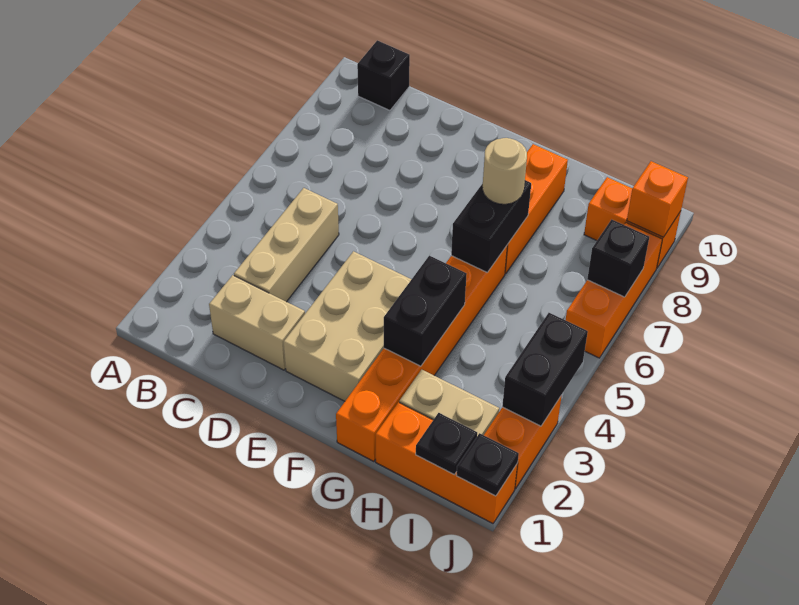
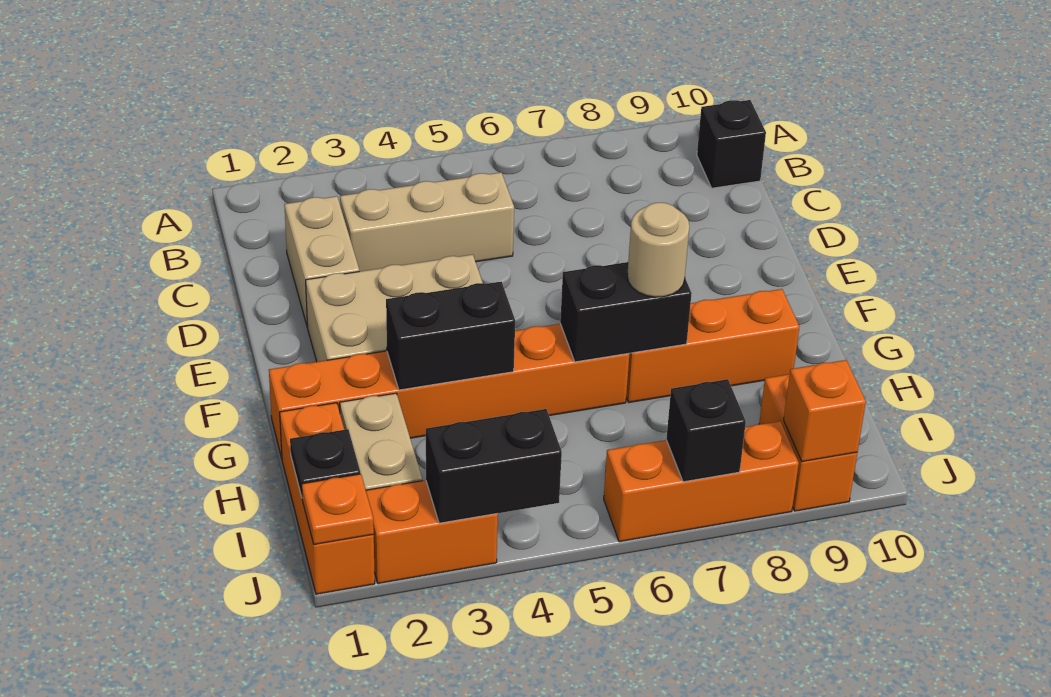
black plate J1 level 2 -> orange plate J1 level 2

